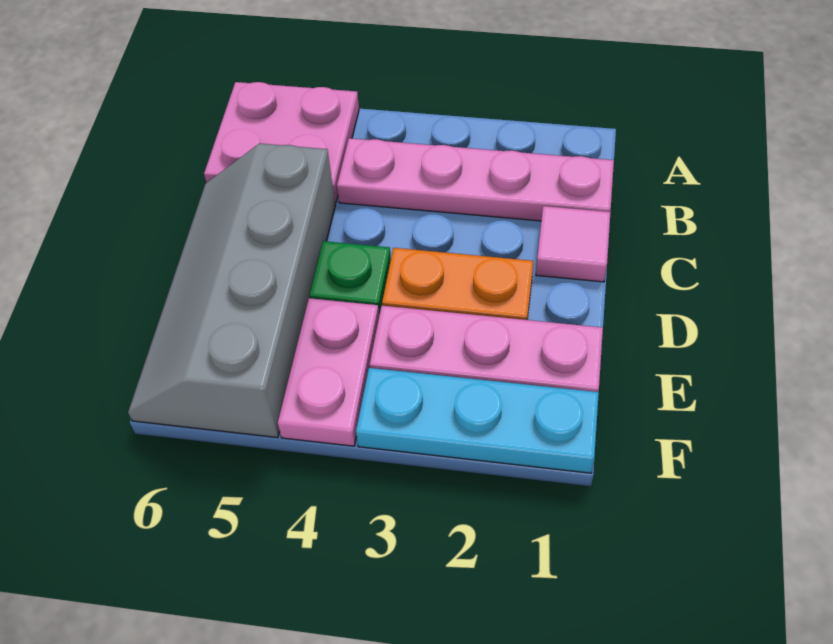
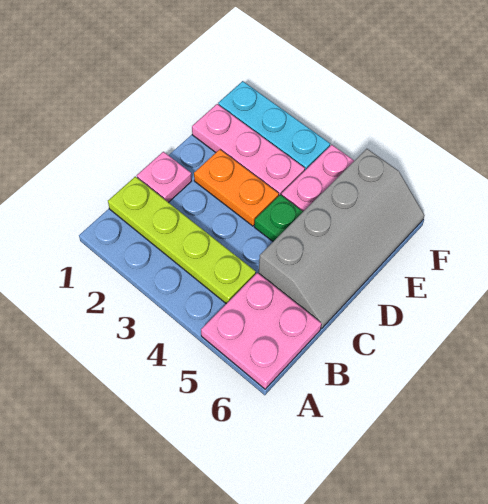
pink plate B1:B4 level 1 -> lime plate B1:B4 level 1
pink tile C1 level 1 -> pink plate C1 level 1

